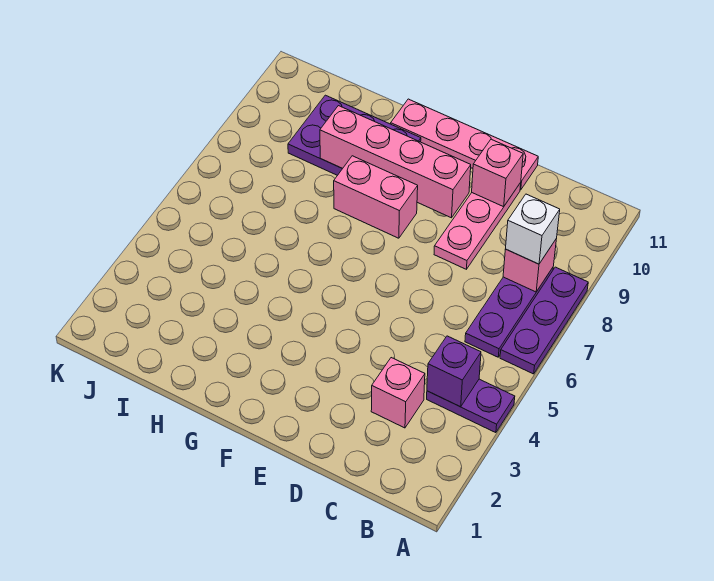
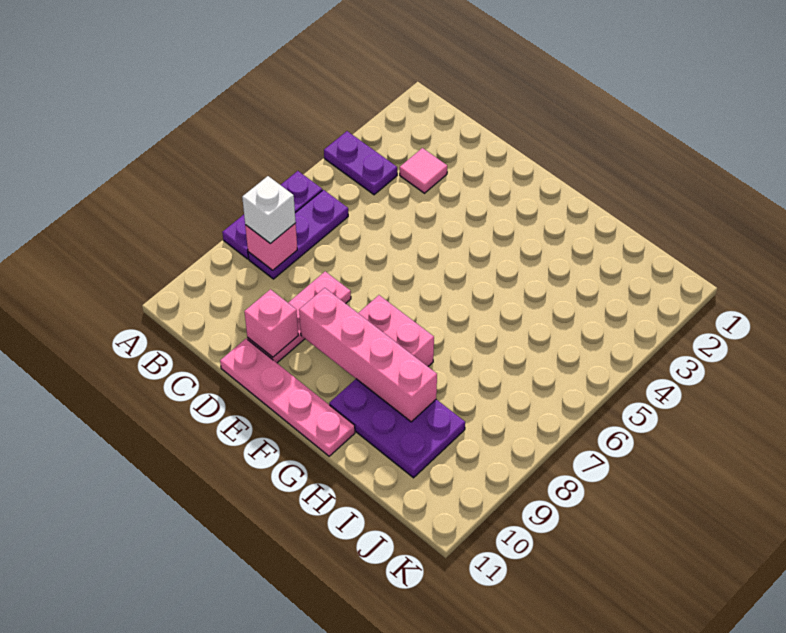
purple brick B4 level 2 -> none
pink brick C3 level 1 -> pink tile C3 level 1

